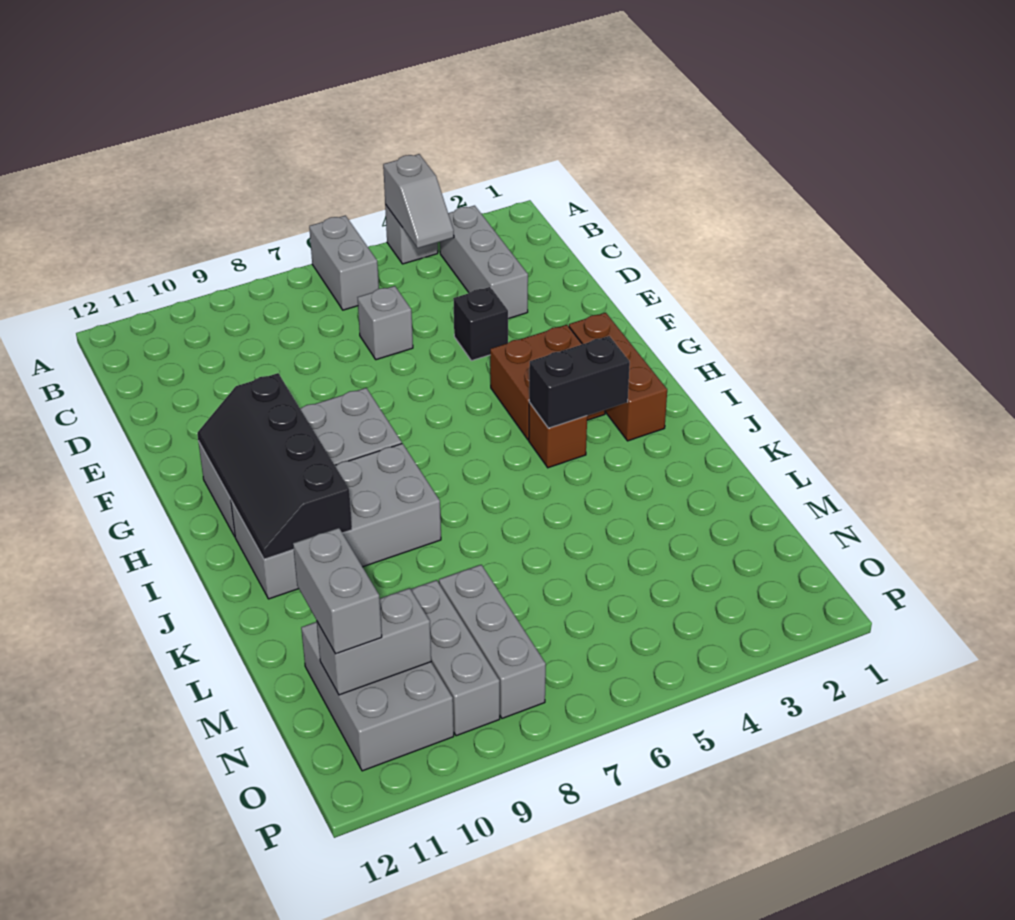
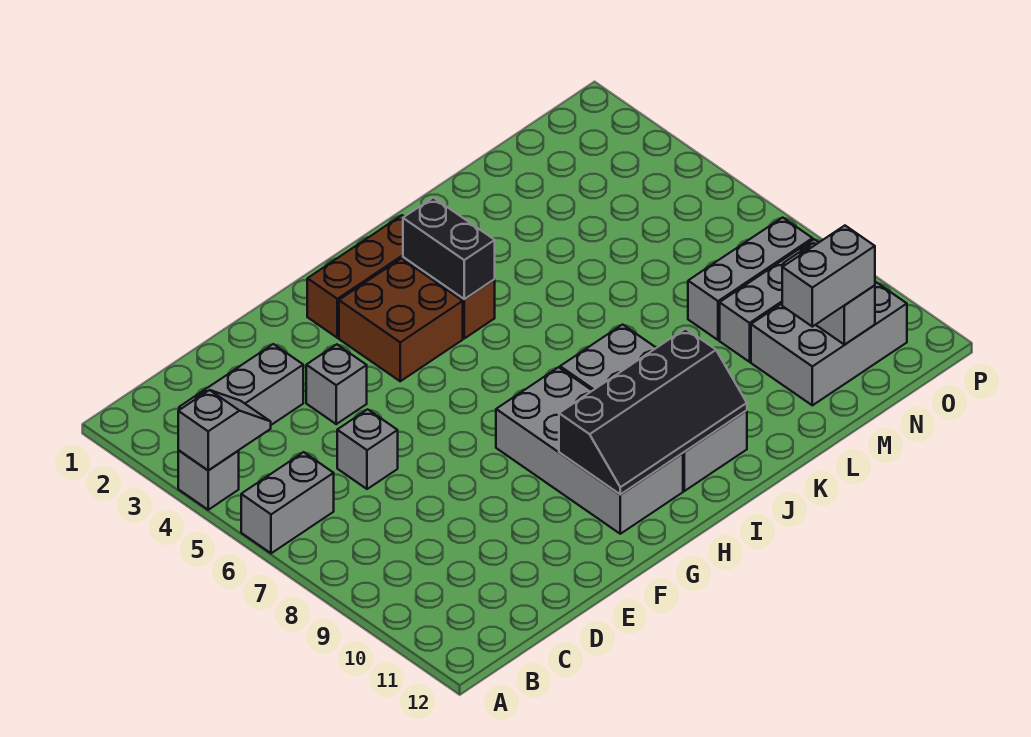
black brick E4 level 1 -> grey brick E4 level 1

